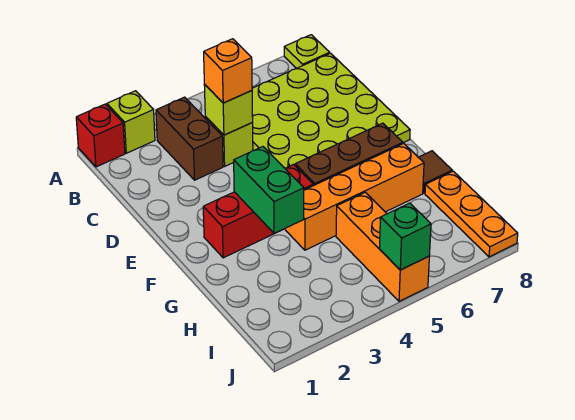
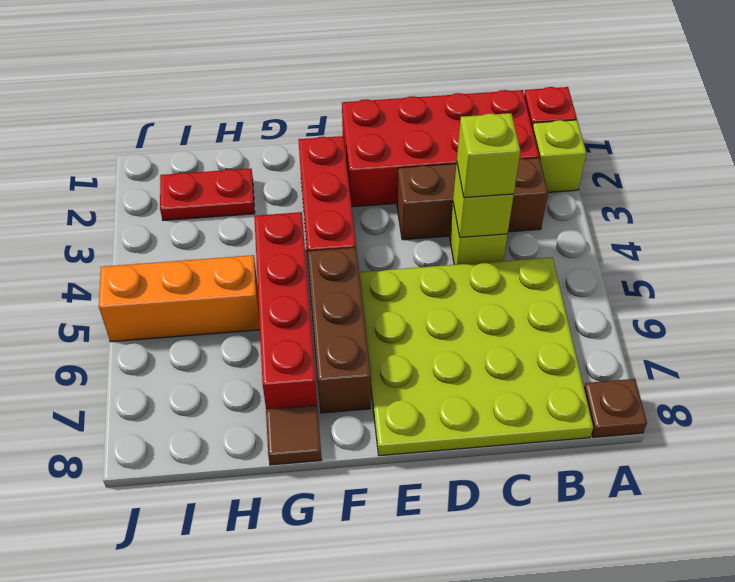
lime plate A8 level 1 -> brown plate A8 level 1
none -> red brick B1:E2 level 1
brown brick B3:C3 level 1 -> brown brick B3:D3 level 1
orange brick C4 level 3 -> lime brick C4 level 3
green brick F3:G3 level 2 -> none
orange brick G4:G7 level 1 -> red brick G4:G7 level 1
none -> red plate H2:I2 level 1
orange plate H8:J8 level 1 -> none
green brick J5 level 2 -> none

